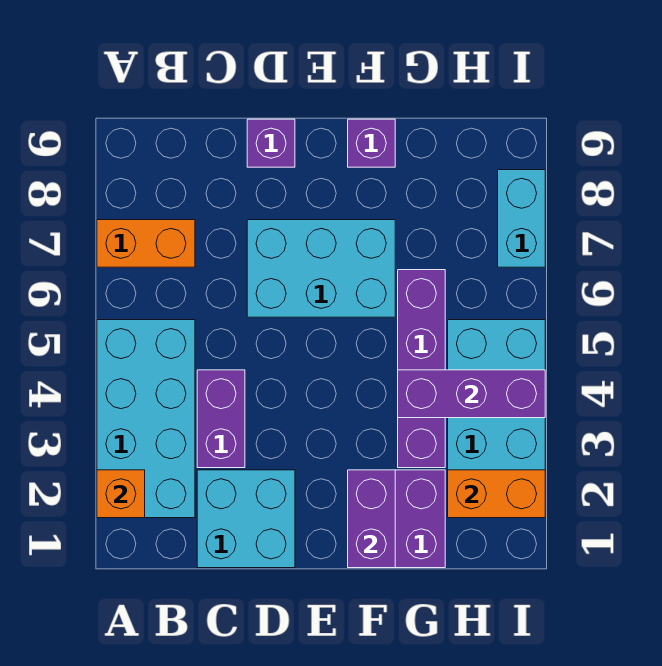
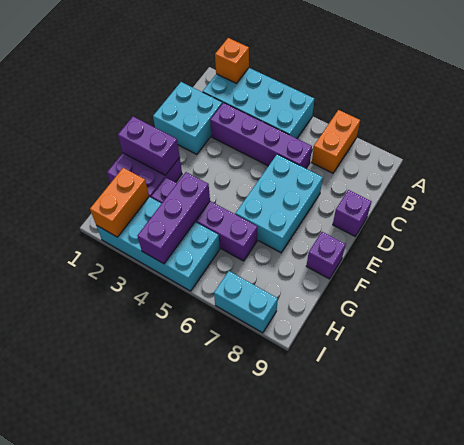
purple brick C3:C4 level 1 -> purple brick C3:C6 level 1

